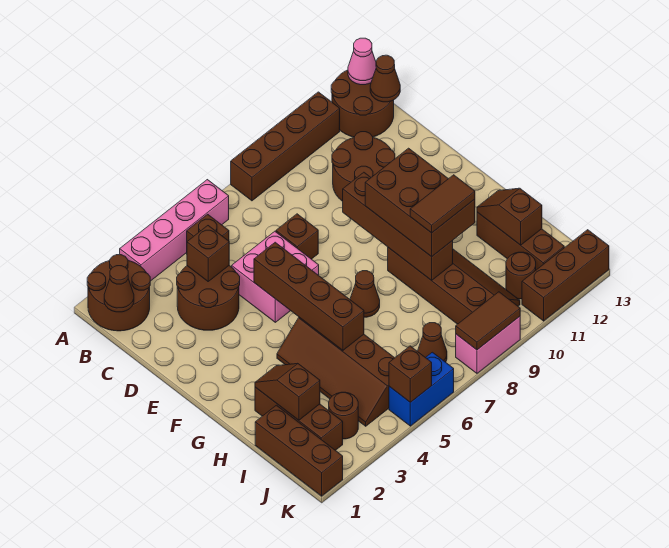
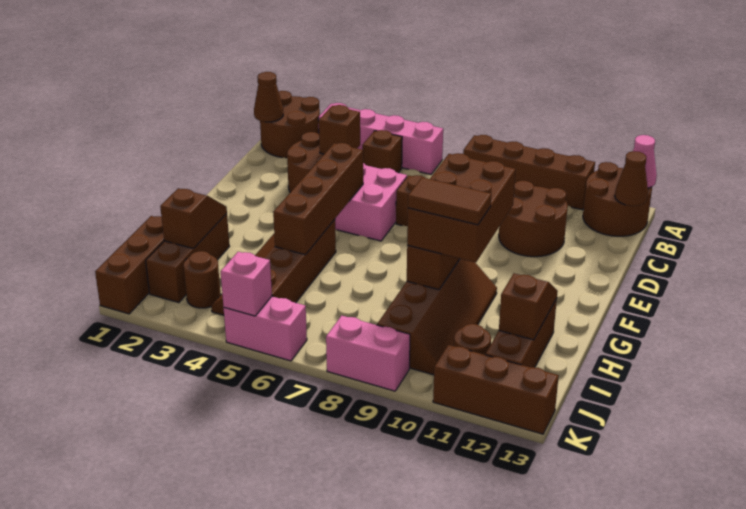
brown cone G7 level 1 -> none
brown cone J7 level 1 -> none
blue brick K5:K6 level 1 -> pink brick K5:K6 level 1
brown brick K5 level 2 -> pink brick K5 level 2
brown tile K8:K9 level 2 -> none

